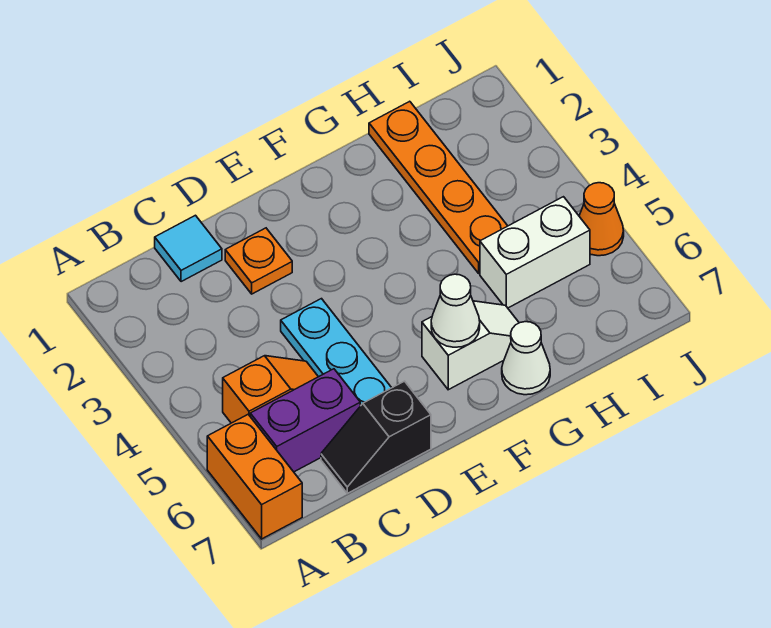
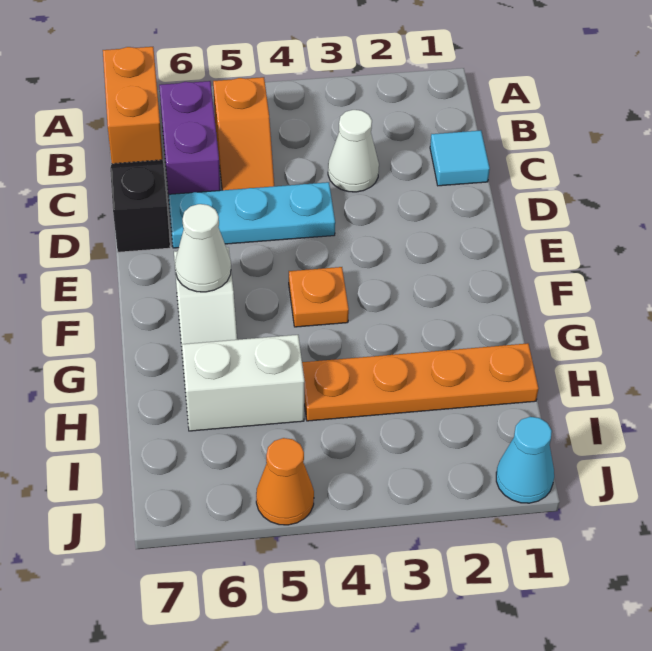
orange brick A6:A7 level 1 -> orange brick A7:B7 level 1
orange plate D2 level 1 -> orange plate F4 level 1
white cone G7 level 1 -> white cone C3 level 1
white brick H5:I5 level 1 -> white brick H5:H6 level 1
none -> cyan cone J1 level 1

